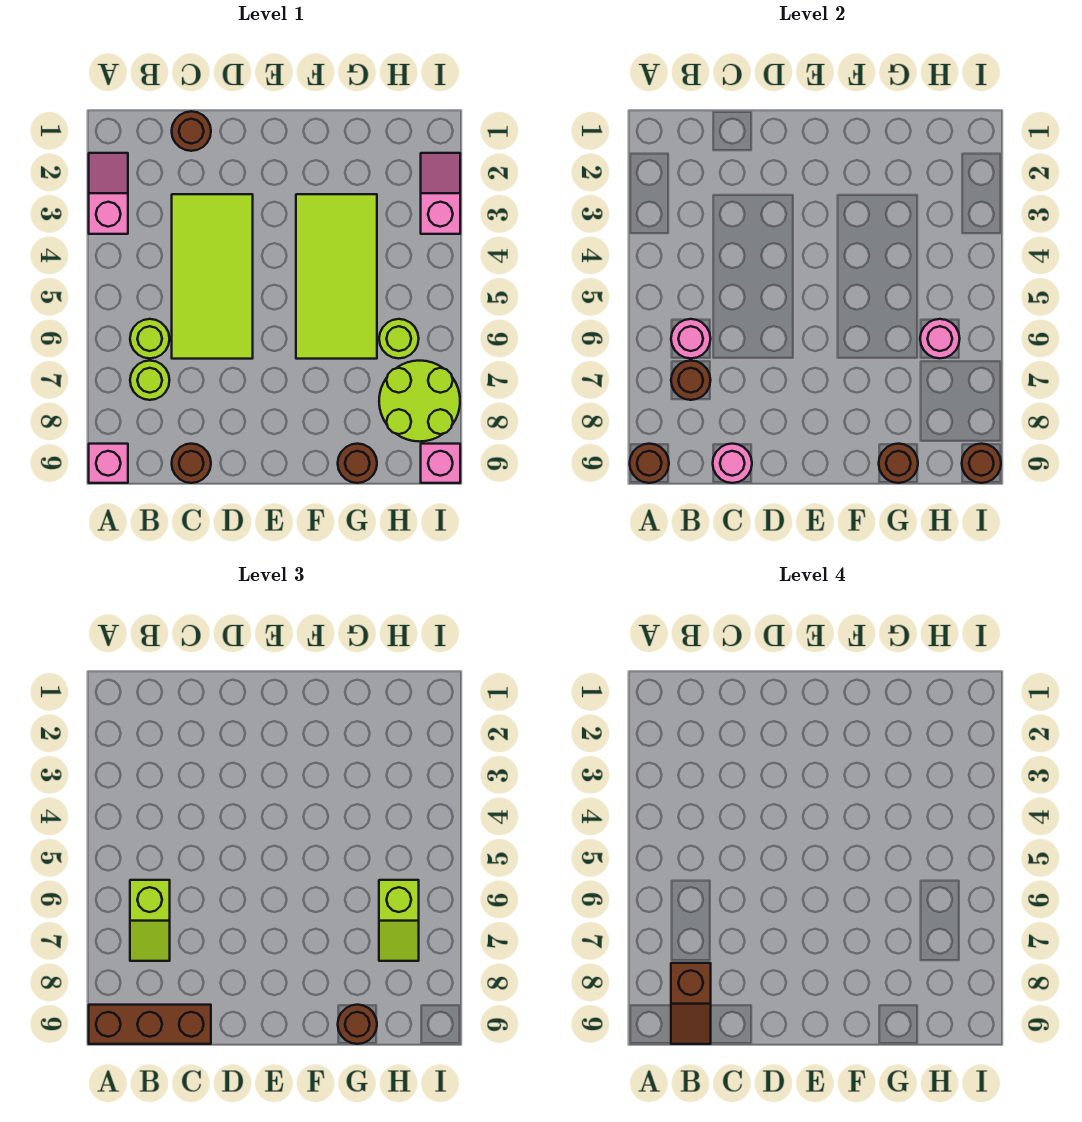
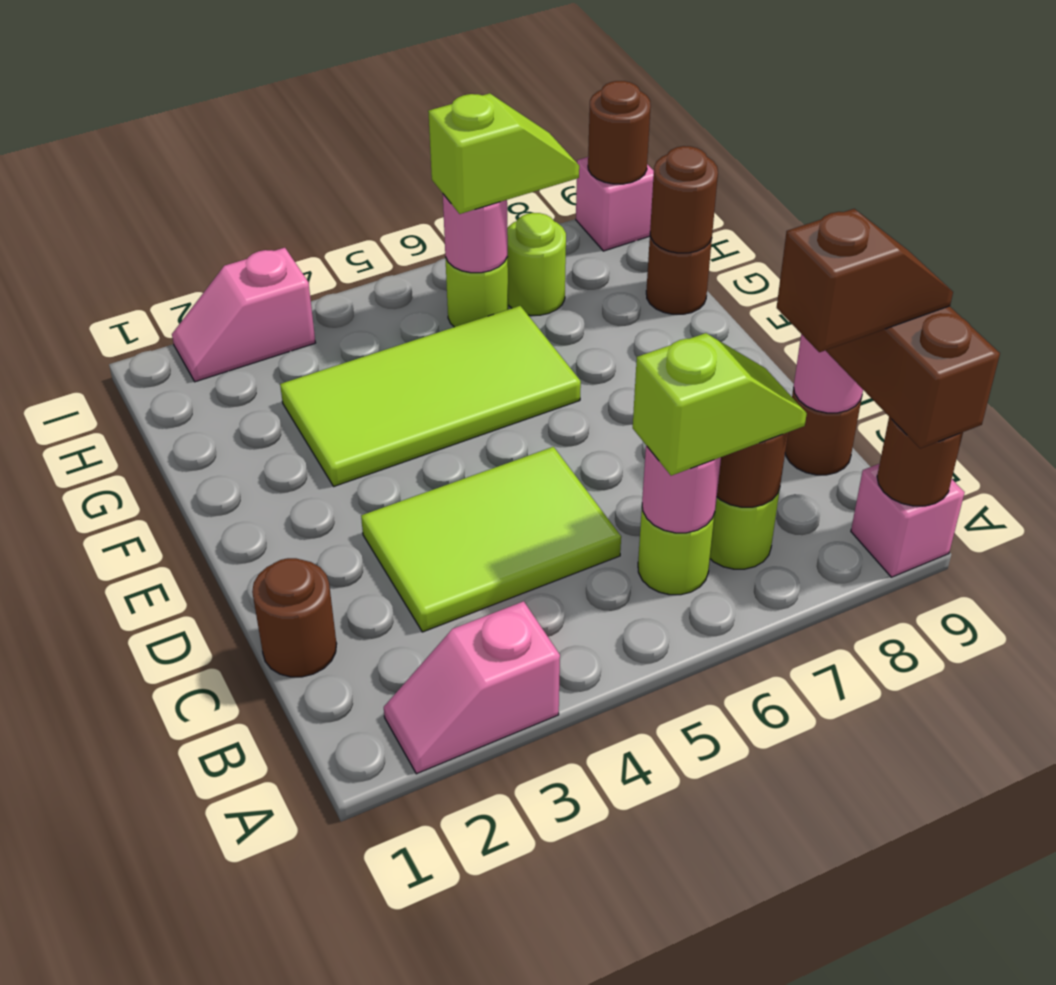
lime tile C3:D6 level 1 -> lime tile C3:D5 level 1
brown round brick G9 level 3 -> none
lime round brick H7:I8 level 1 -> lime round brick H7 level 1

